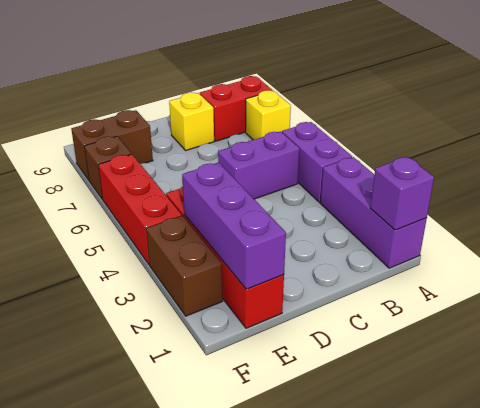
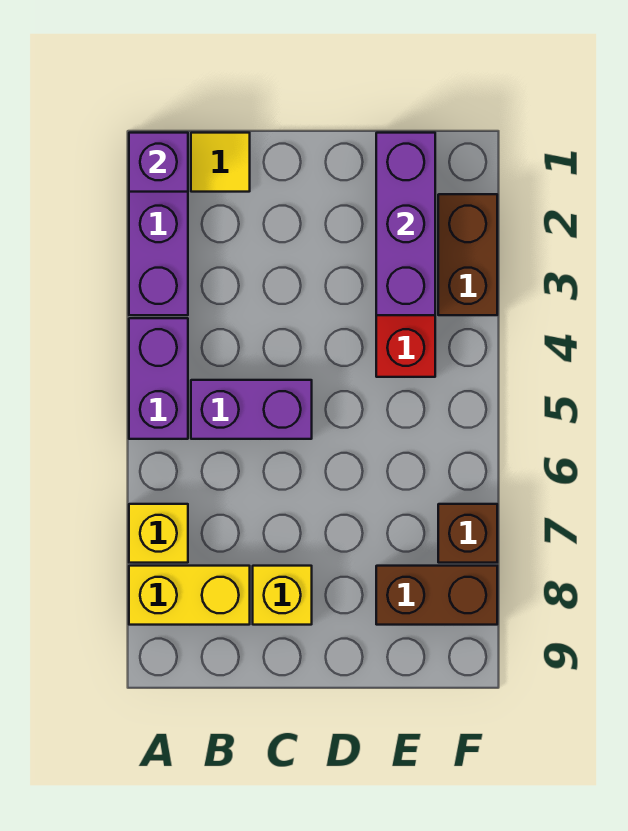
red brick A8:B8 level 1 -> yellow brick A8:B8 level 1
none -> yellow tile B1 level 1
red brick F4:F6 level 1 -> none

